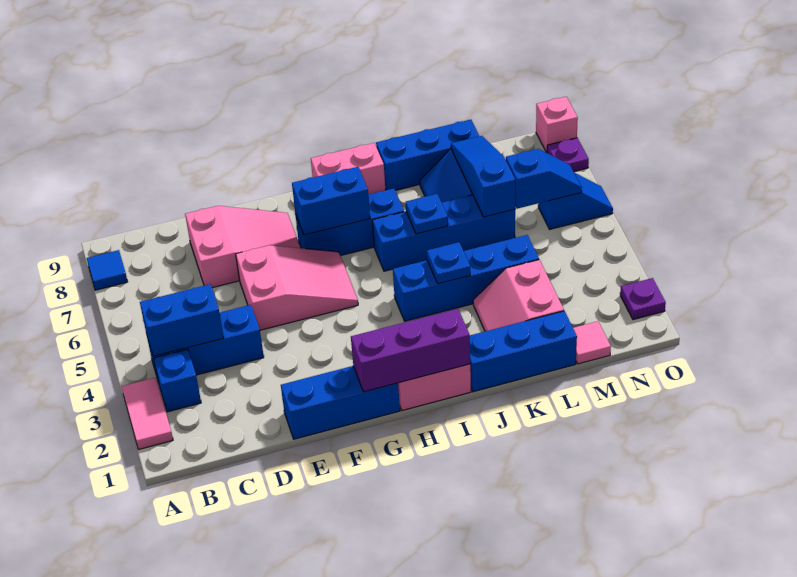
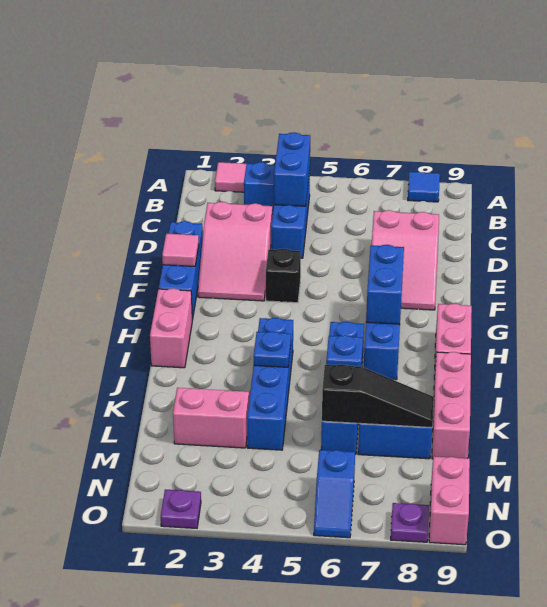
pink slope E5:G6 level 1 top E -> pink slope D2:F3 level 1 top D
none -> black brick F4 level 1
purple brick G1:I1 level 2 -> none
blue brick J1:L1 level 1 -> none
blue brick J9:L9 level 1 -> pink brick J9:L9 level 1
blue slope L6:L8 level 2 top 6 -> black slope L6:L8 level 2 top 6
pink tile M1 level 1 -> pink tile F1 level 2
blue slope M6:N6 level 2 top M -> none
pink brick O9 level 1 -> pink brick N9:O9 level 1

